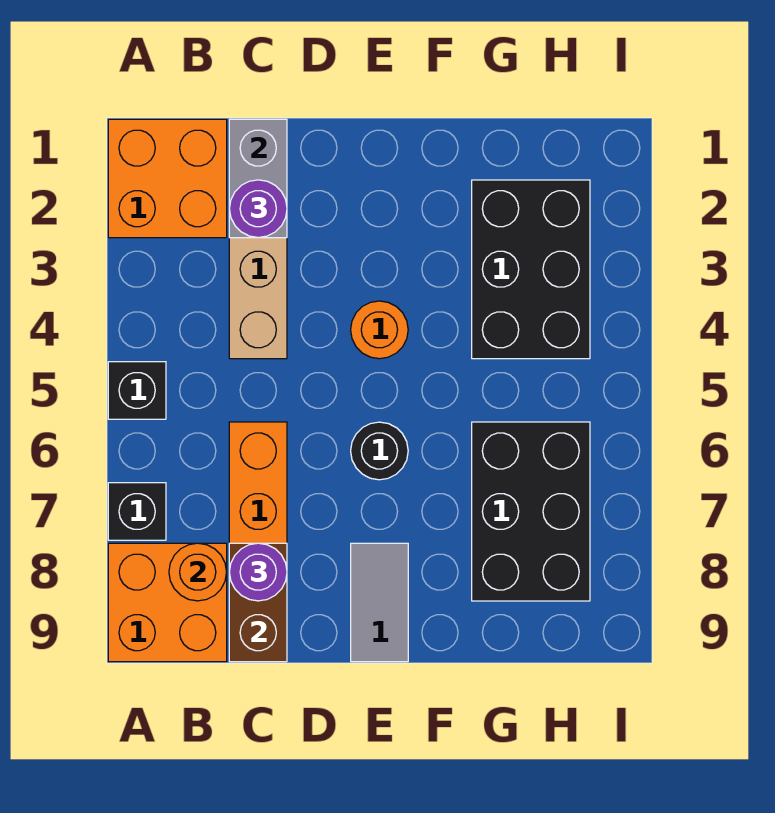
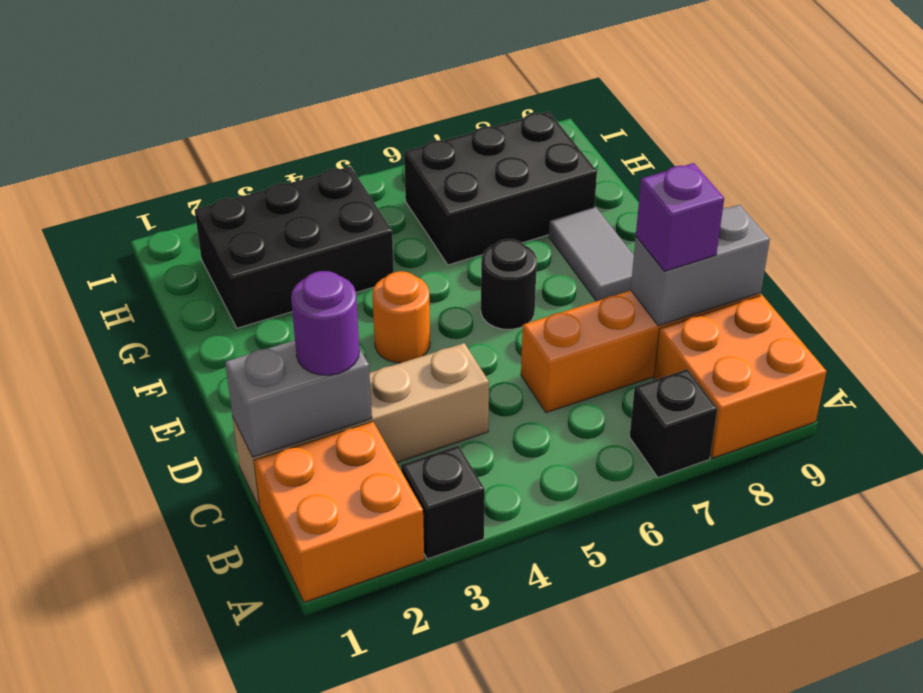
black brick A5 level 1 -> black brick A3 level 1
orange round brick B8 level 2 -> none
brown brick C8:C9 level 2 -> grey brick C8:C9 level 2
purple round brick C8 level 3 -> purple brick C8 level 3
grey tile E8:E9 level 1 -> grey tile E8:F8 level 1

